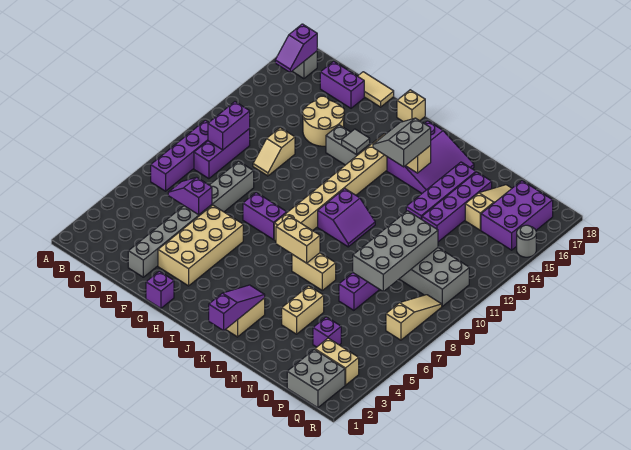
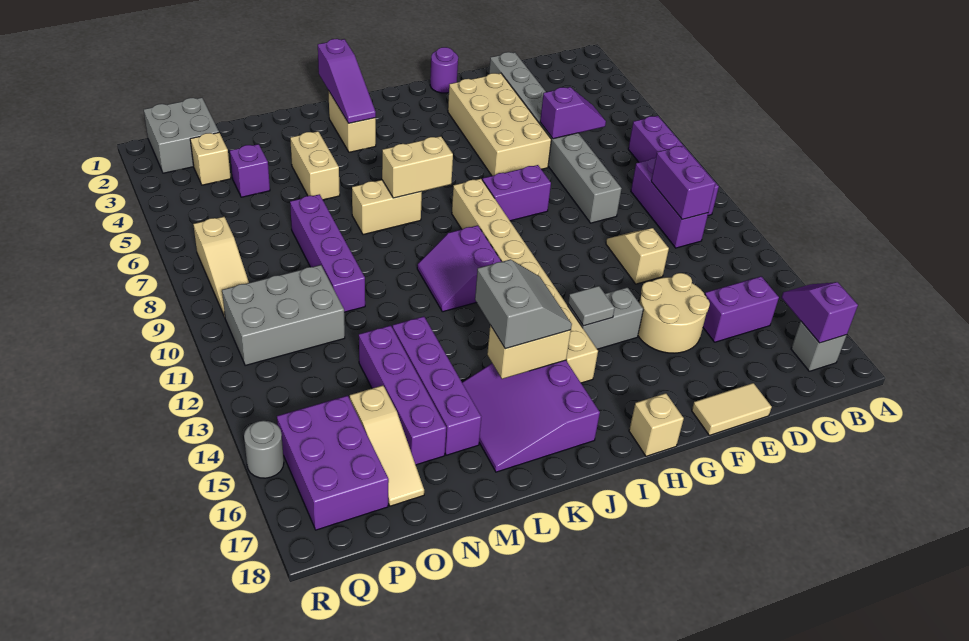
purple brick D17:E17 level 1 -> purple brick C15:D15 level 1
purple brick G1 level 1 -> purple round brick G1 level 1
grey brick N8:O11 level 2 -> none
tan brick P3:Q3 level 1 -> tan brick P3 level 1

